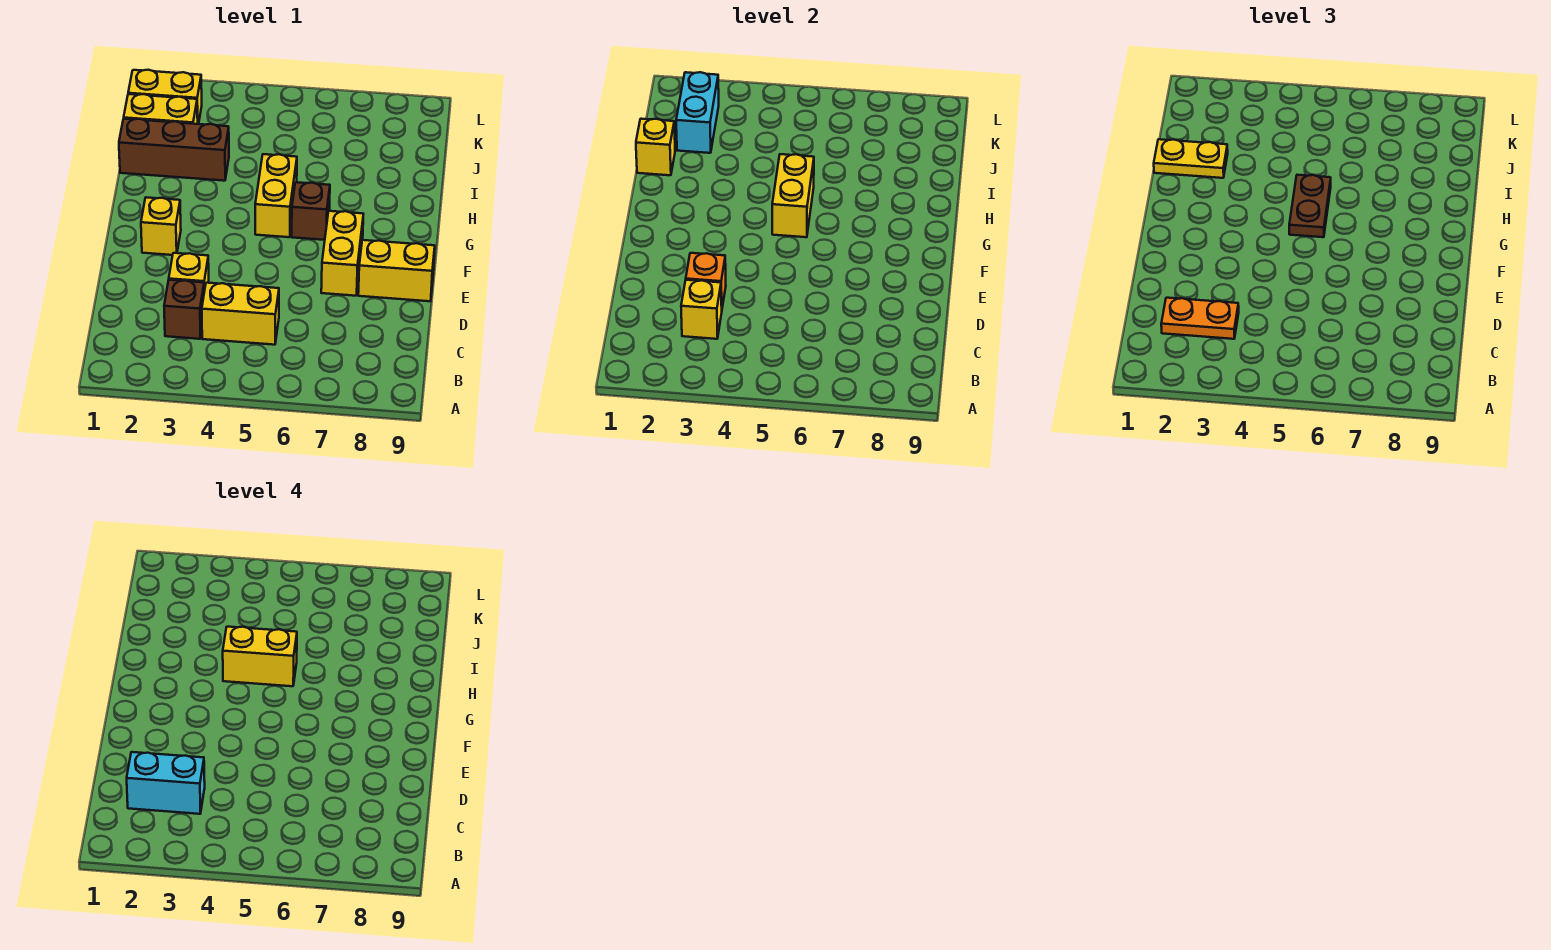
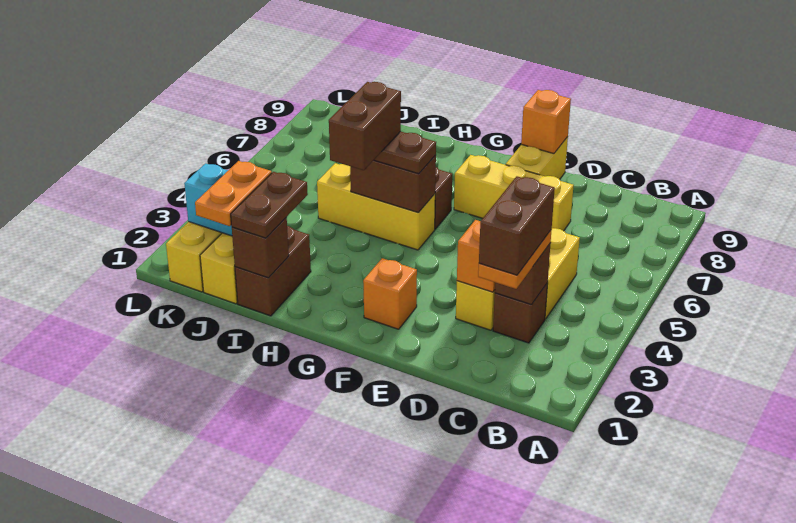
cyan brick C2:C3 level 4 -> brown brick C2:C3 level 4
yellow brick C3 level 2 -> brown brick C3 level 2
yellow brick E7:F7 level 1 -> yellow brick D7:F7 level 1
none -> orange brick E9 level 2
yellow brick F2 level 1 -> orange brick F2 level 1
yellow brick G5:H5 level 1 -> yellow brick G5:I5 level 1
yellow brick G5:H5 level 2 -> brown brick G5:H5 level 2
yellow brick H4:H5 level 4 -> brown brick H4:H5 level 4
brown brick I1:I3 level 1 -> brown brick I1:I2 level 1
yellow brick I1 level 2 -> brown brick I1 level 2
yellow plate I1:I2 level 3 -> brown plate I1:I2 level 3
none -> orange plate J1:J2 level 3

